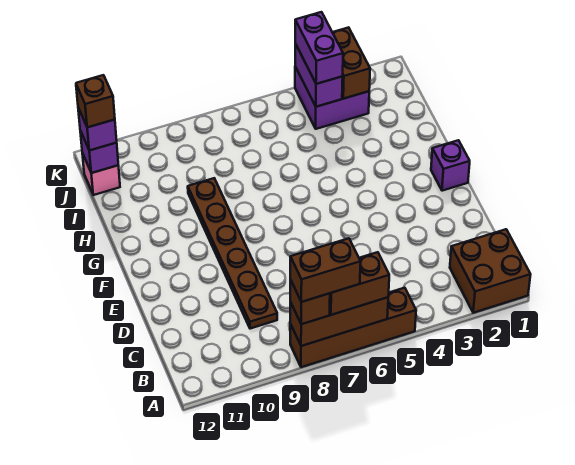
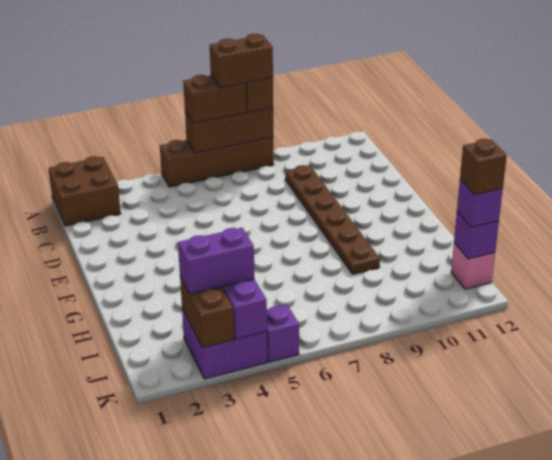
purple brick F1 level 1 -> purple brick K5 level 1
purple brick J4:K4 level 3 -> purple brick J3:J4 level 3

